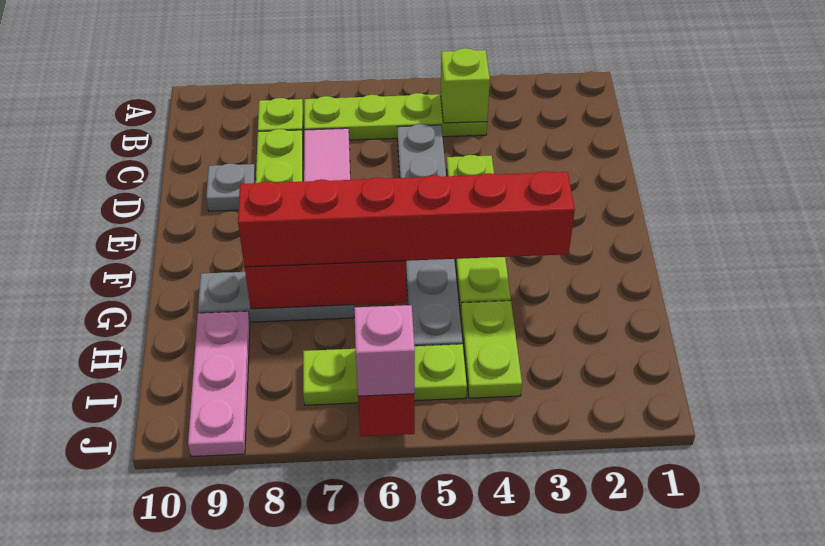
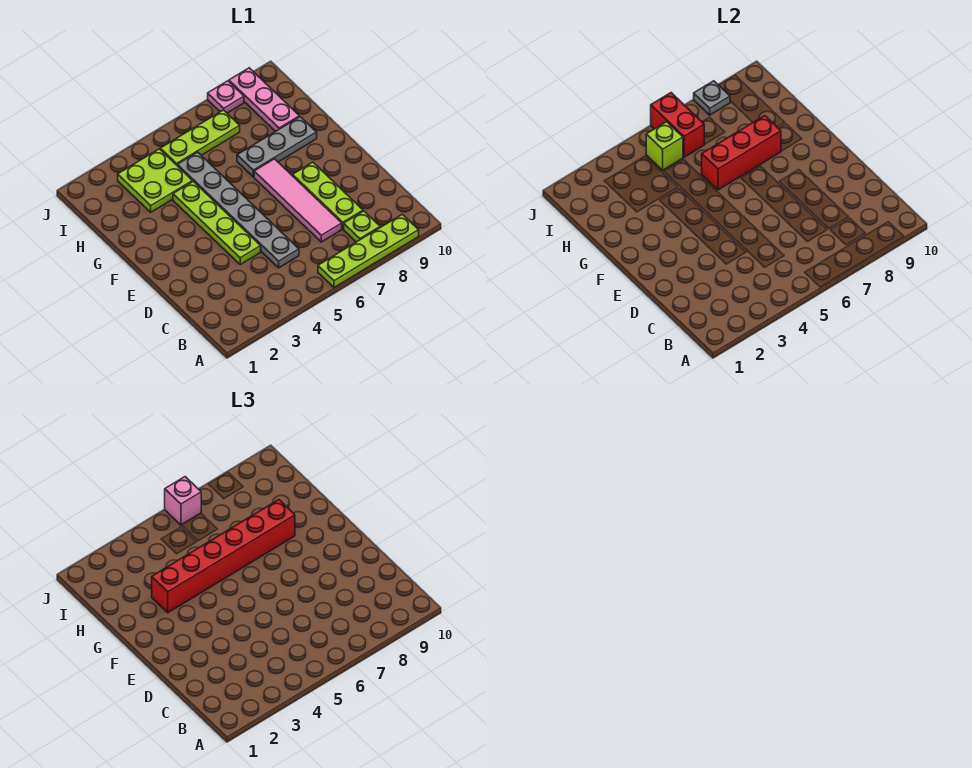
lime plate B4:B7 level 1 -> lime plate A6:A9 level 1
lime brick B4 level 2 -> lime brick I5 level 2
grey plate D9 level 1 -> grey plate J8 level 2
lime plate H4:I4 level 1 -> lime plate H3:I4 level 1
none -> pink plate J8 level 1

